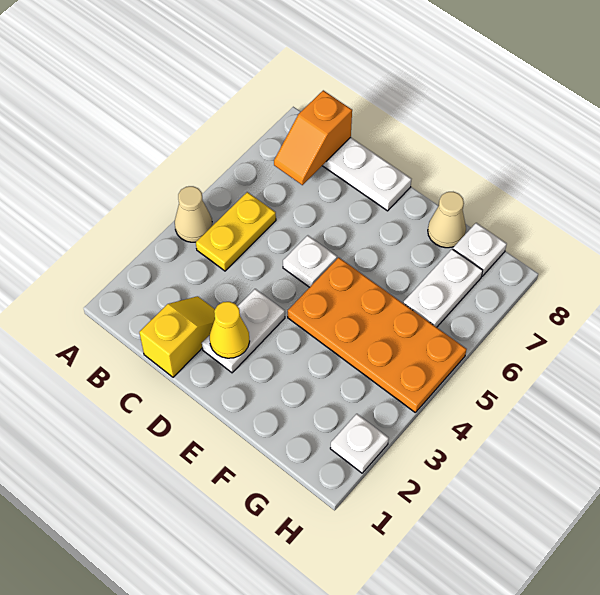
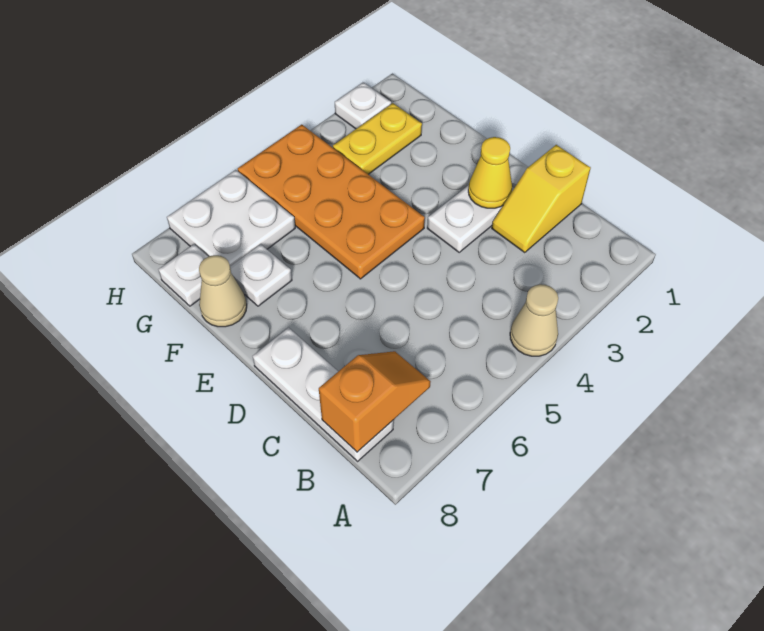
yellow plate B4:B5 level 1 -> yellow plate G2:G3 level 1
white plate D5 level 1 -> white plate F7 level 1
white plate G6:G7 level 1 -> white plate G6:H7 level 1

